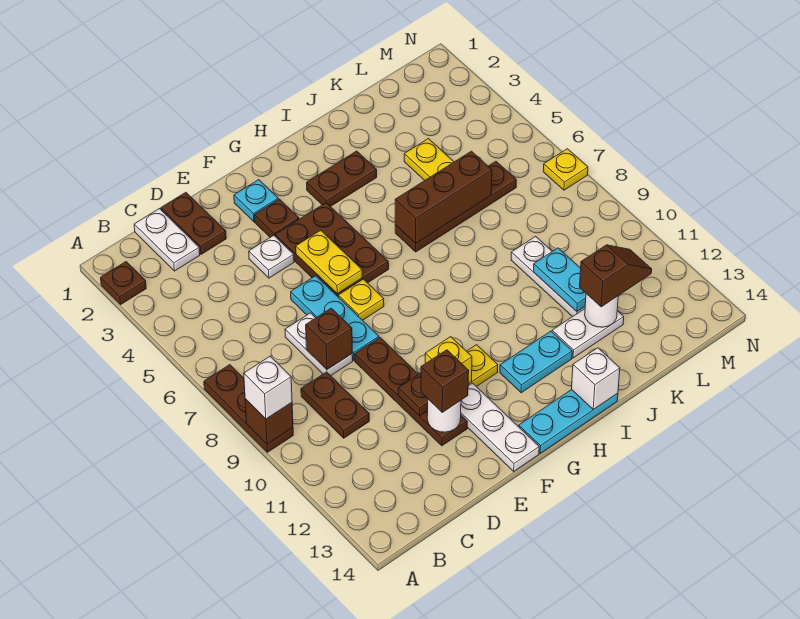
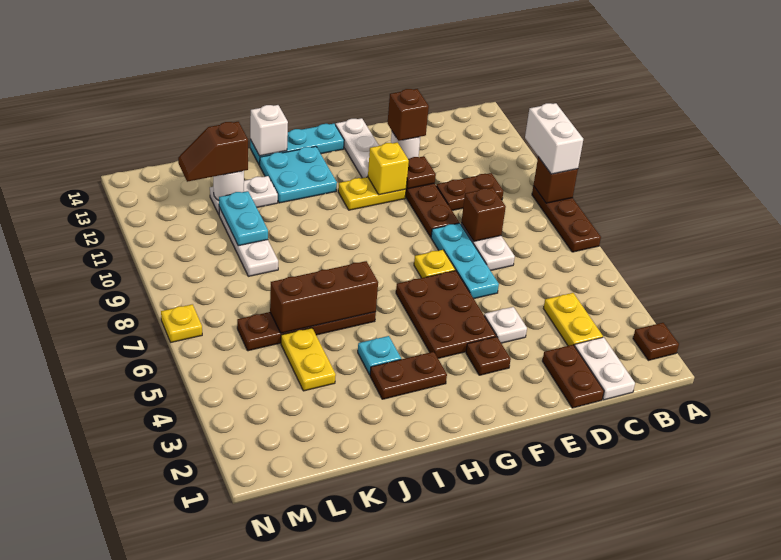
white brick A9 level 3 -> white brick A9:A10 level 3
brown plate C9:C10 level 1 -> brown plate C10:D10 level 1
cyan plate F2 level 1 -> cyan plate I4 level 1
yellow plate F5:F6 level 2 -> yellow plate C3:C4 level 1
cyan plate H12:I12 level 1 -> cyan plate H12:I13 level 1

